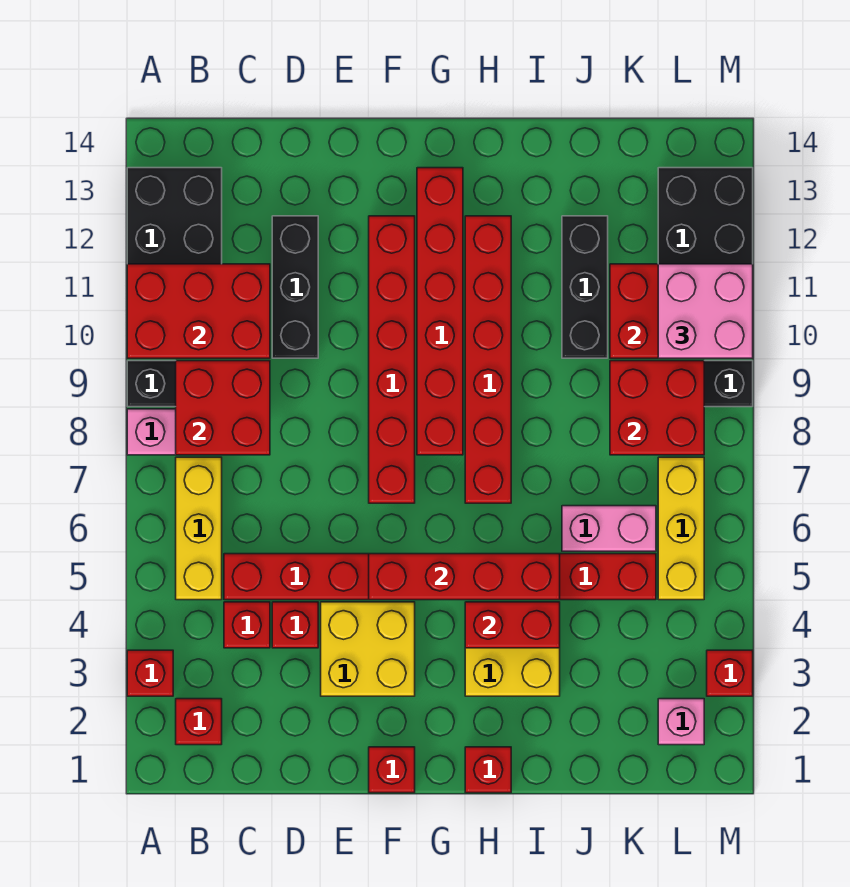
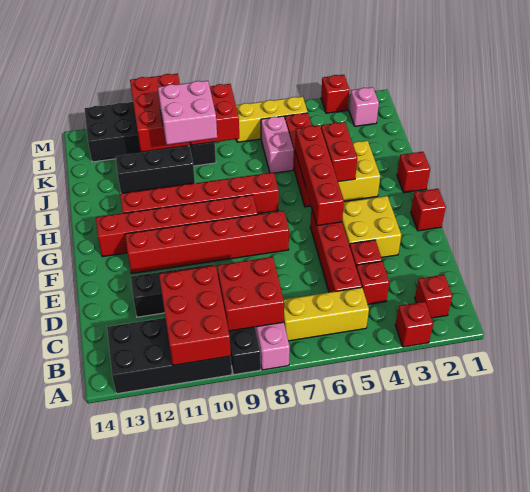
pink brick L10:M11 level 3 -> pink brick J9:K10 level 3

